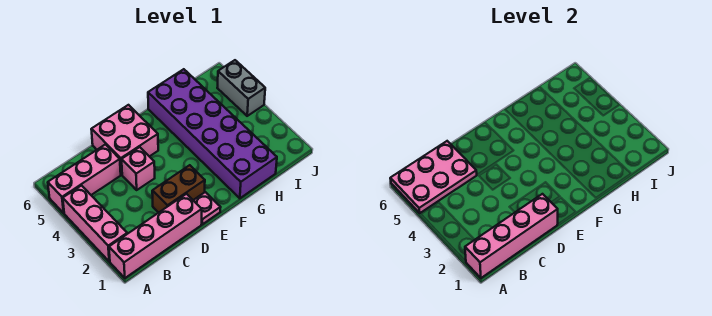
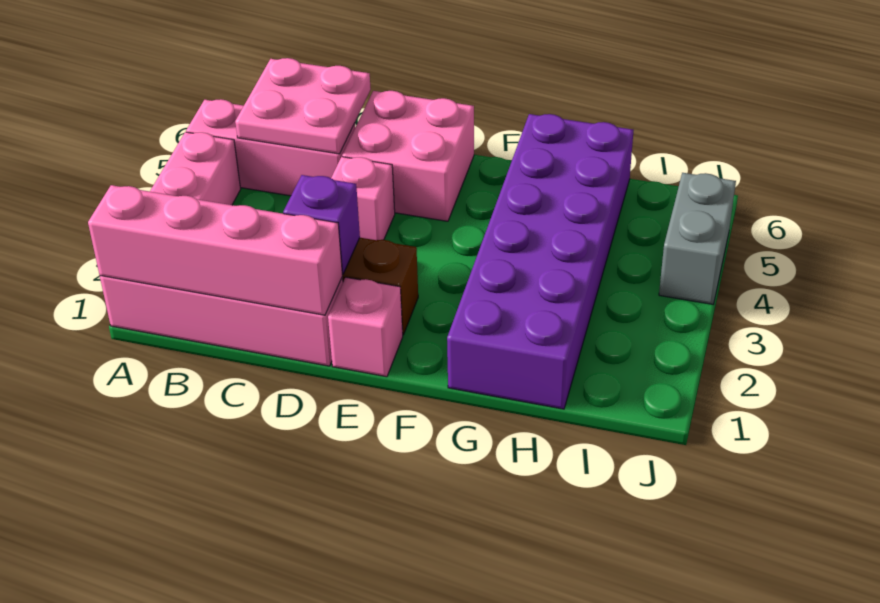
pink plate A5:C6 level 2 -> pink plate B5:C6 level 2
none -> purple brick D2 level 2
pink plate E1 level 1 -> pink brick E1 level 1

